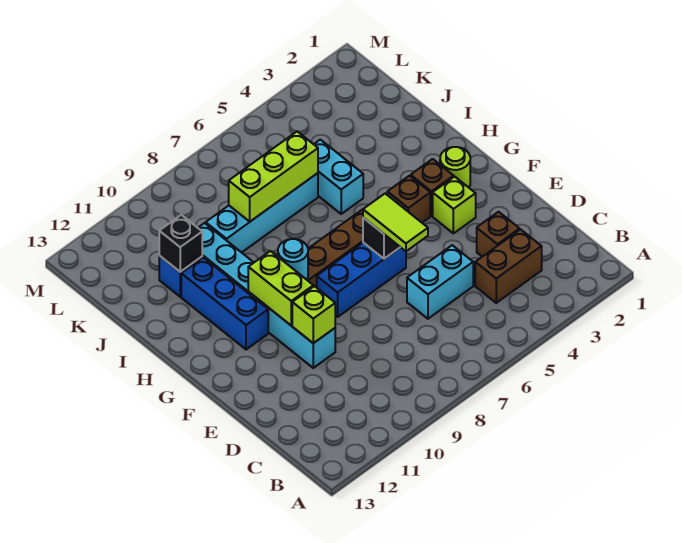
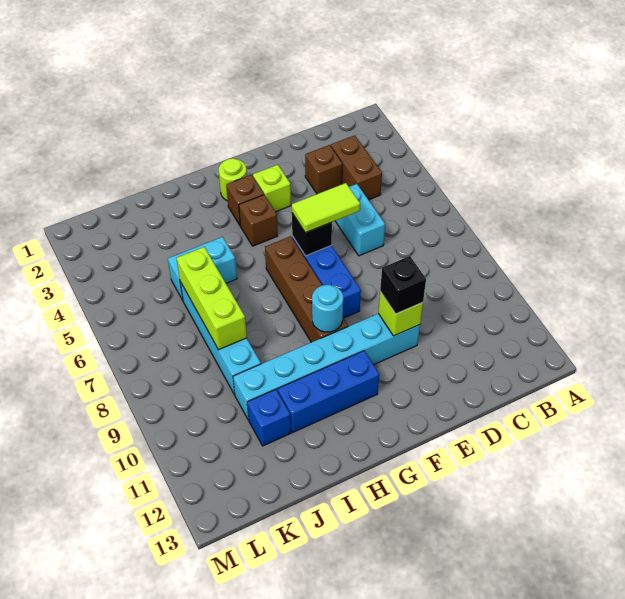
lime brick F10:G10 level 2 -> none
black brick J11 level 2 -> black brick E10 level 3

